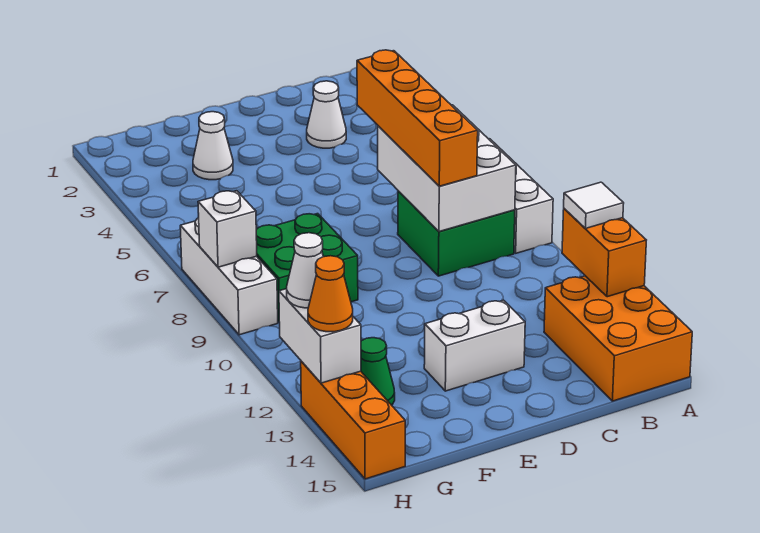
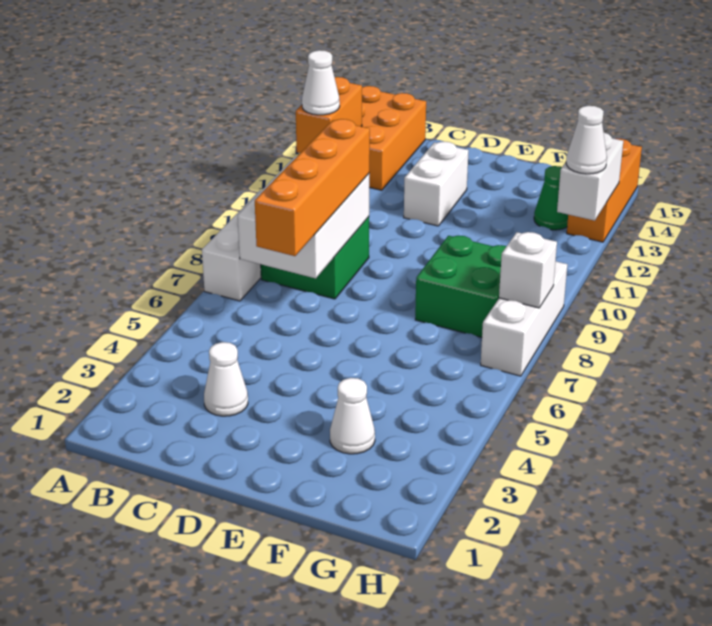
white tile A12 level 3 -> white cone A12 level 3
white brick D13:E13 level 1 -> white brick D12:D13 level 1
orange cone H13 level 3 -> none

